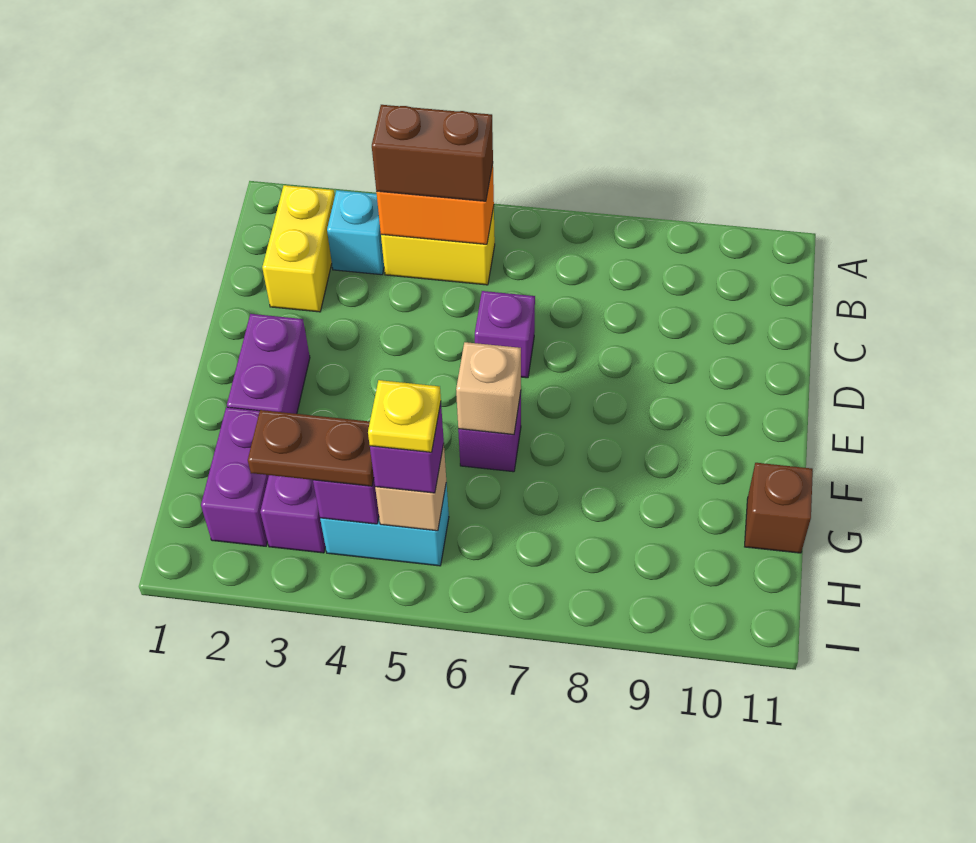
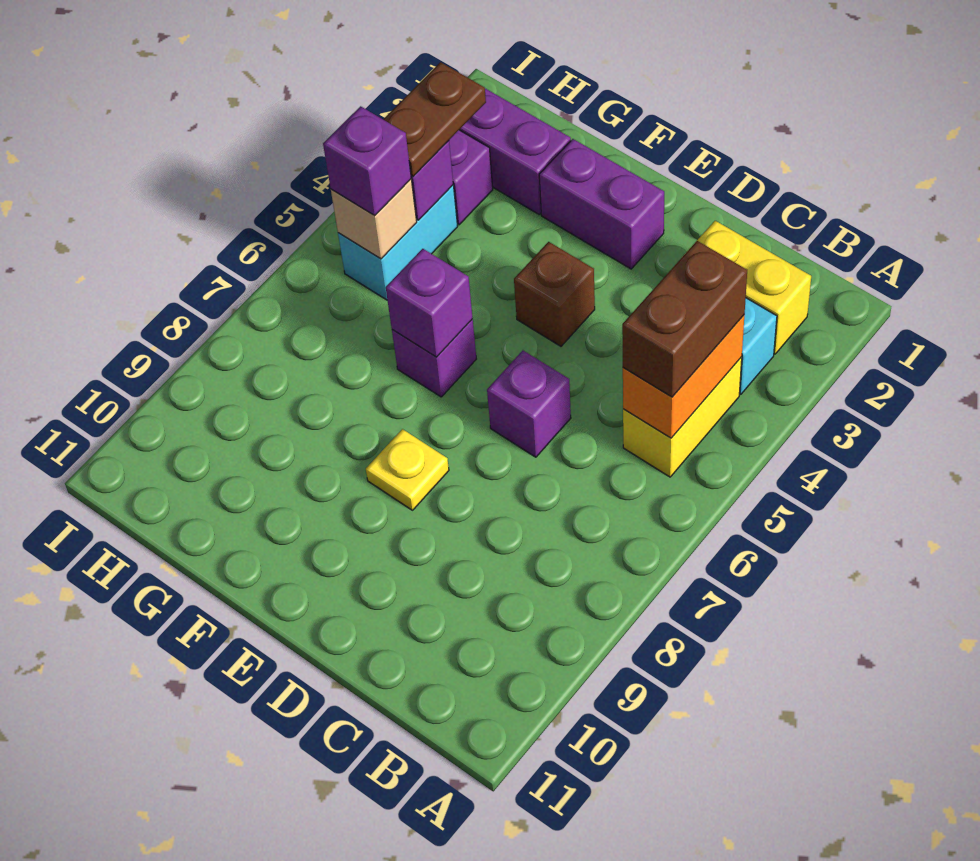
tan brick F6 level 2 -> purple brick F6 level 2
brown brick G11 level 1 -> brown brick E4 level 1
yellow plate H5 level 4 -> yellow plate E8 level 1

